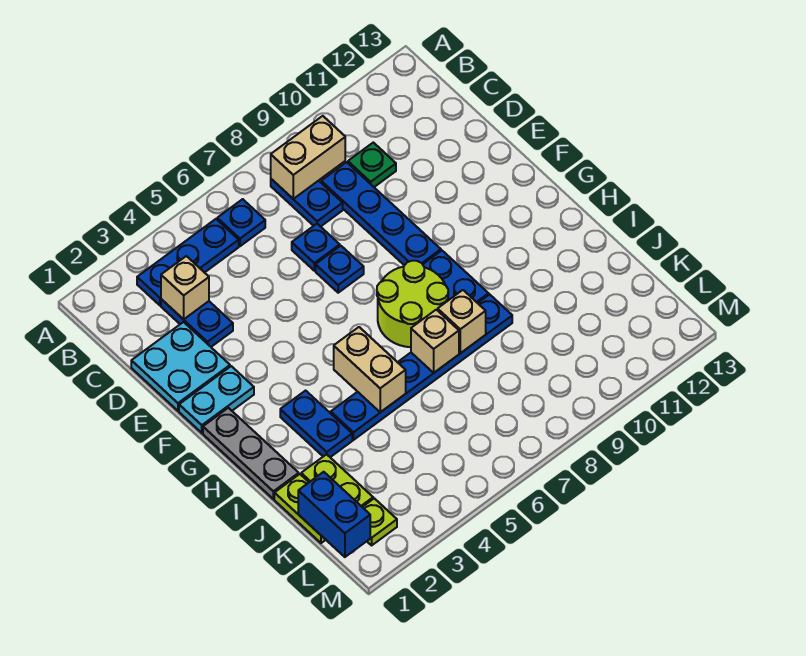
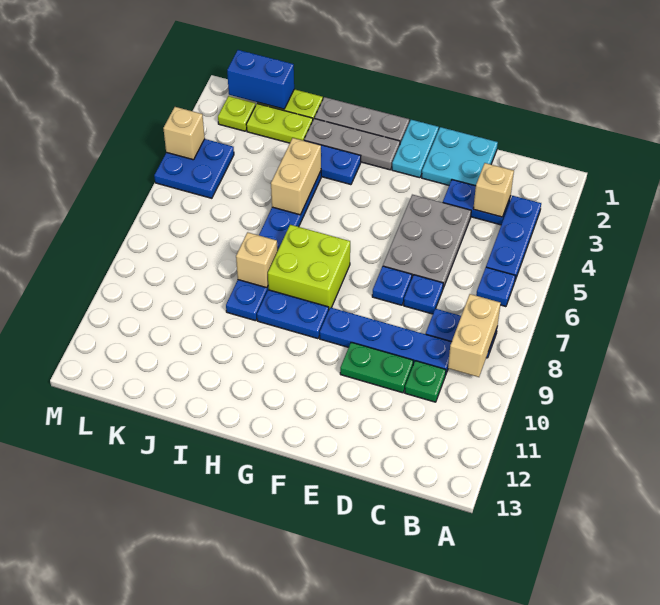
none -> grey plate D4:E6 level 1
none -> green plate D10:E10 level 1
none -> grey plate G2:I2 level 1
lime round brick G7:H8 level 1 -> lime brick G7:H8 level 1
tan brick H5:I5 level 2 -> tan brick I4:I5 level 2
tan brick I7 level 2 -> tan brick M4 level 2
none -> blue plate L4:M5 level 1

